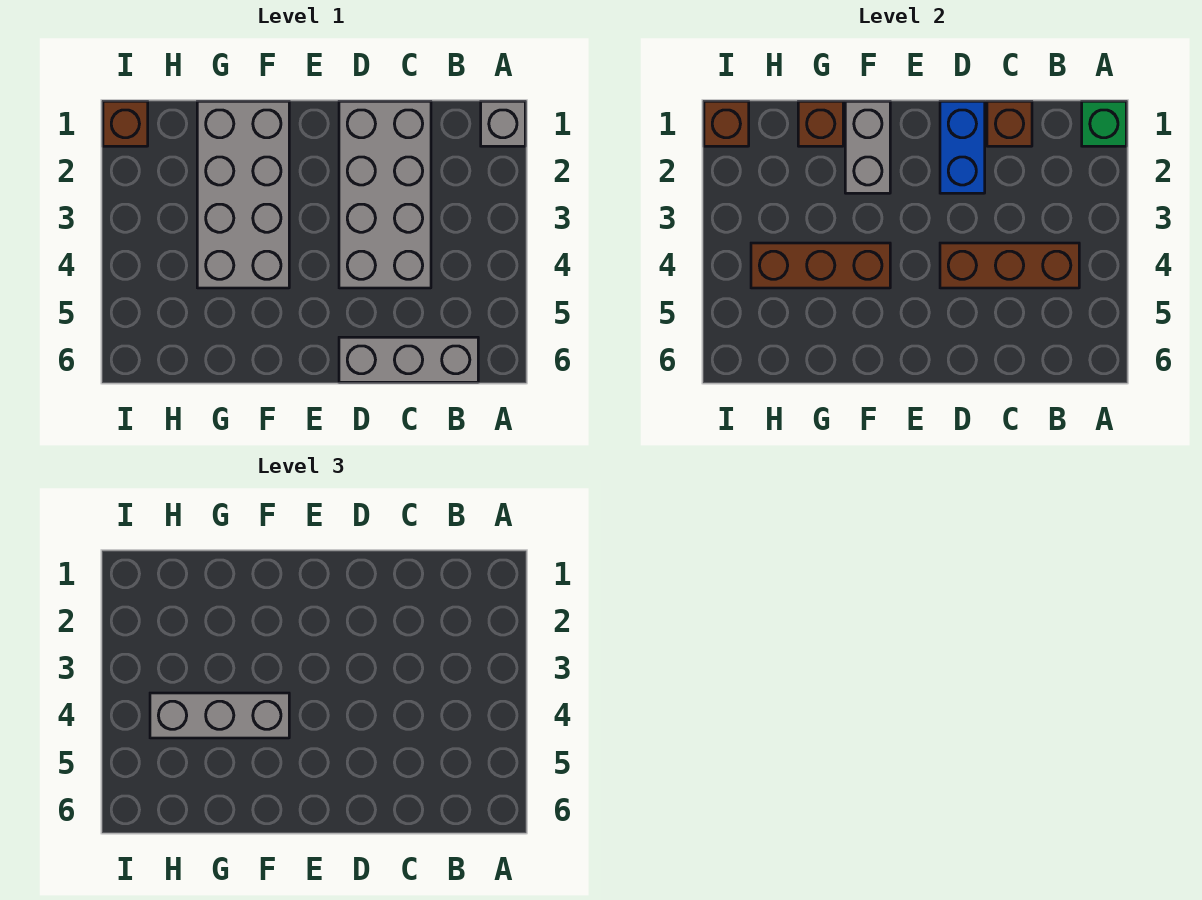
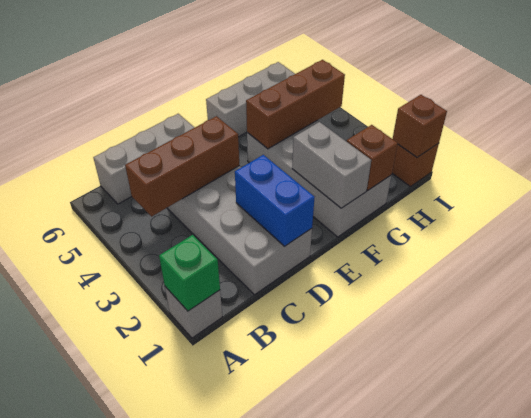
brown brick C1 level 2 -> none
grey brick F4:H4 level 3 -> grey brick F6:H6 level 1

